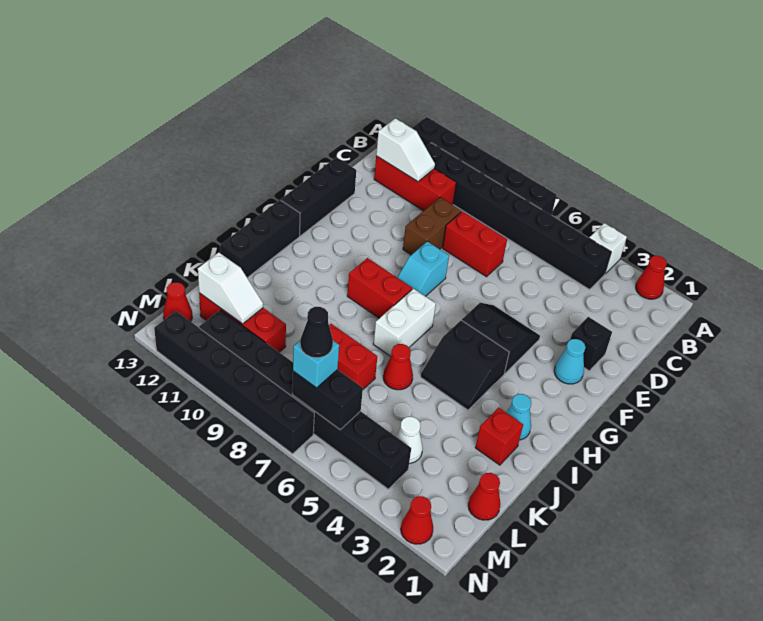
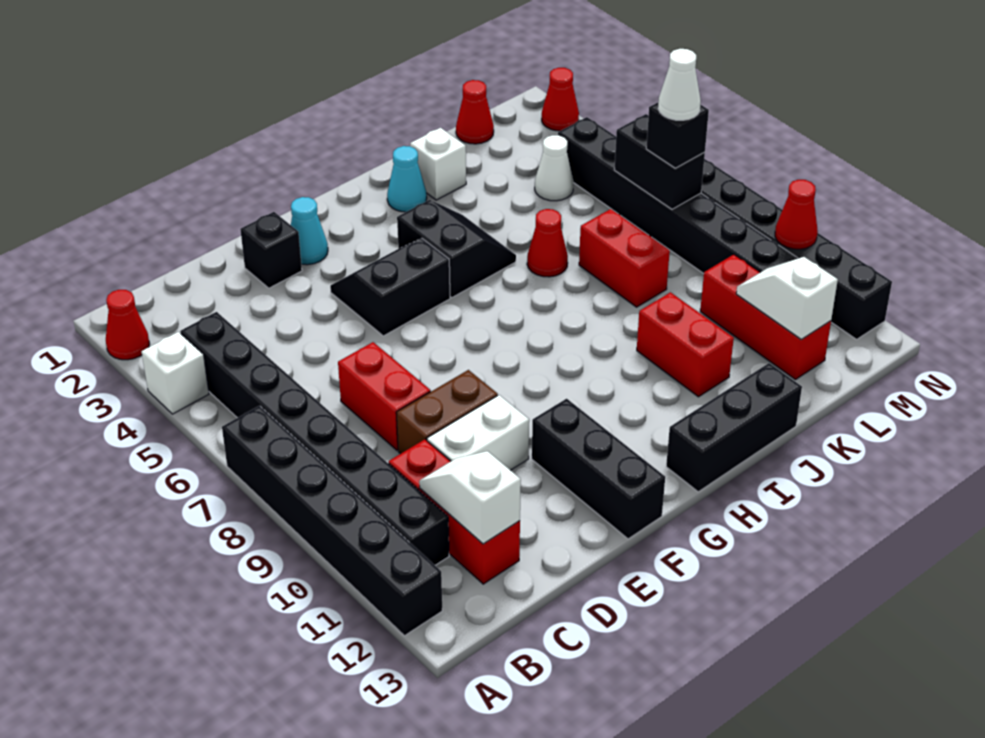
black brick E13:G13 level 1 -> black brick F11:F13 level 1
black slope F4:G5 level 1 top G -> black slope F4:G5 level 1 top 5
cyan slope F8:G8 level 1 top F -> none
white brick H7:I7 level 1 -> white brick D10:E10 level 1
red brick H8:H9 level 1 -> red brick J10:J11 level 1
red brick J2 level 1 -> white brick J2 level 1
cyan brick M7 level 3 -> black brick M7 level 3
black cone M7 level 4 -> white cone M7 level 4
red cone M13 level 1 -> red cone N10 level 2

